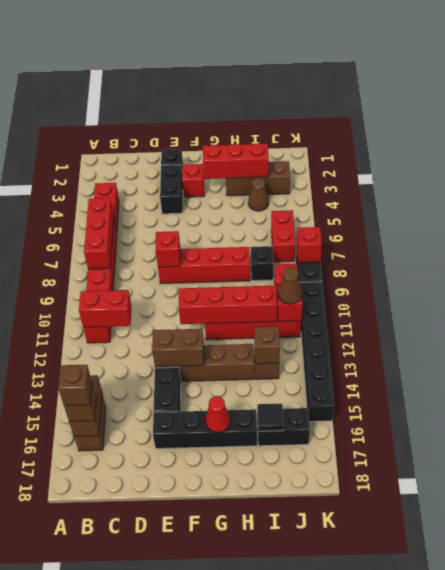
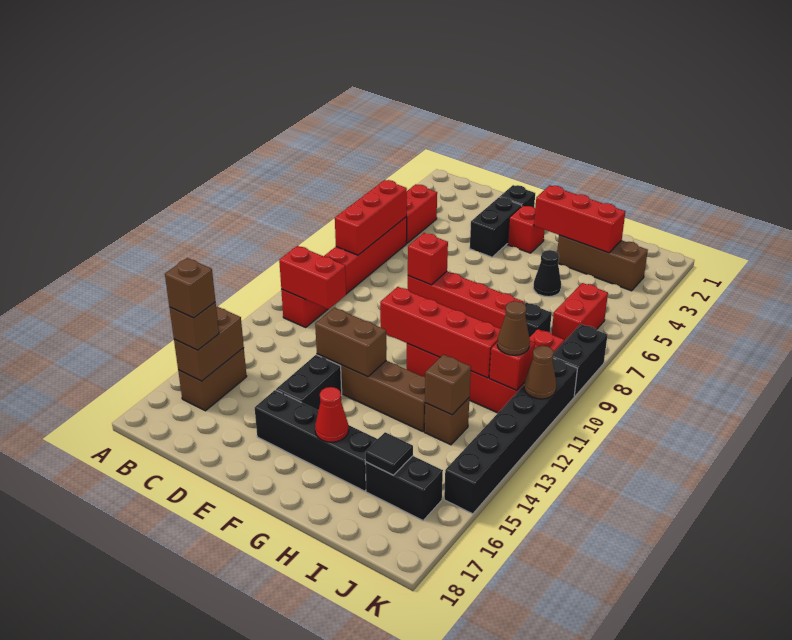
none -> black cone H5 level 1
brown cone I4 level 1 -> brown cone K11 level 2
red brick K8 level 2 -> none

